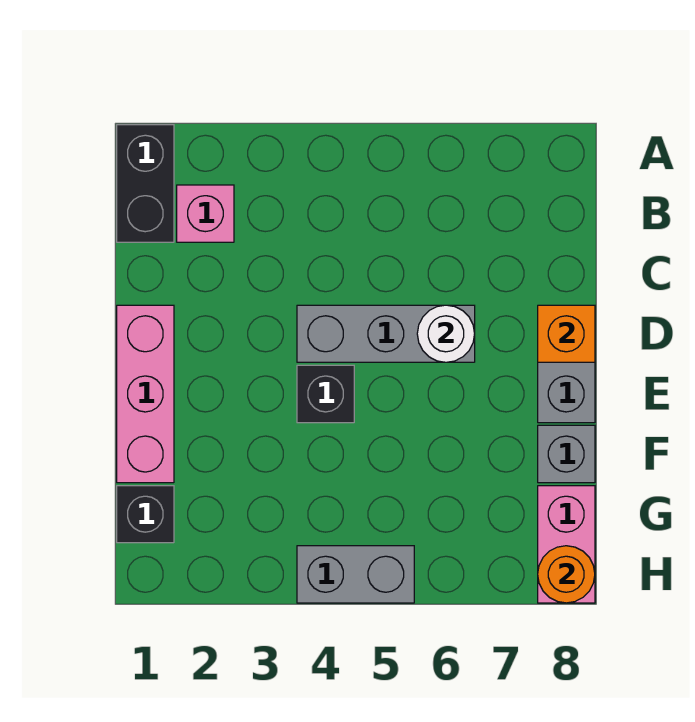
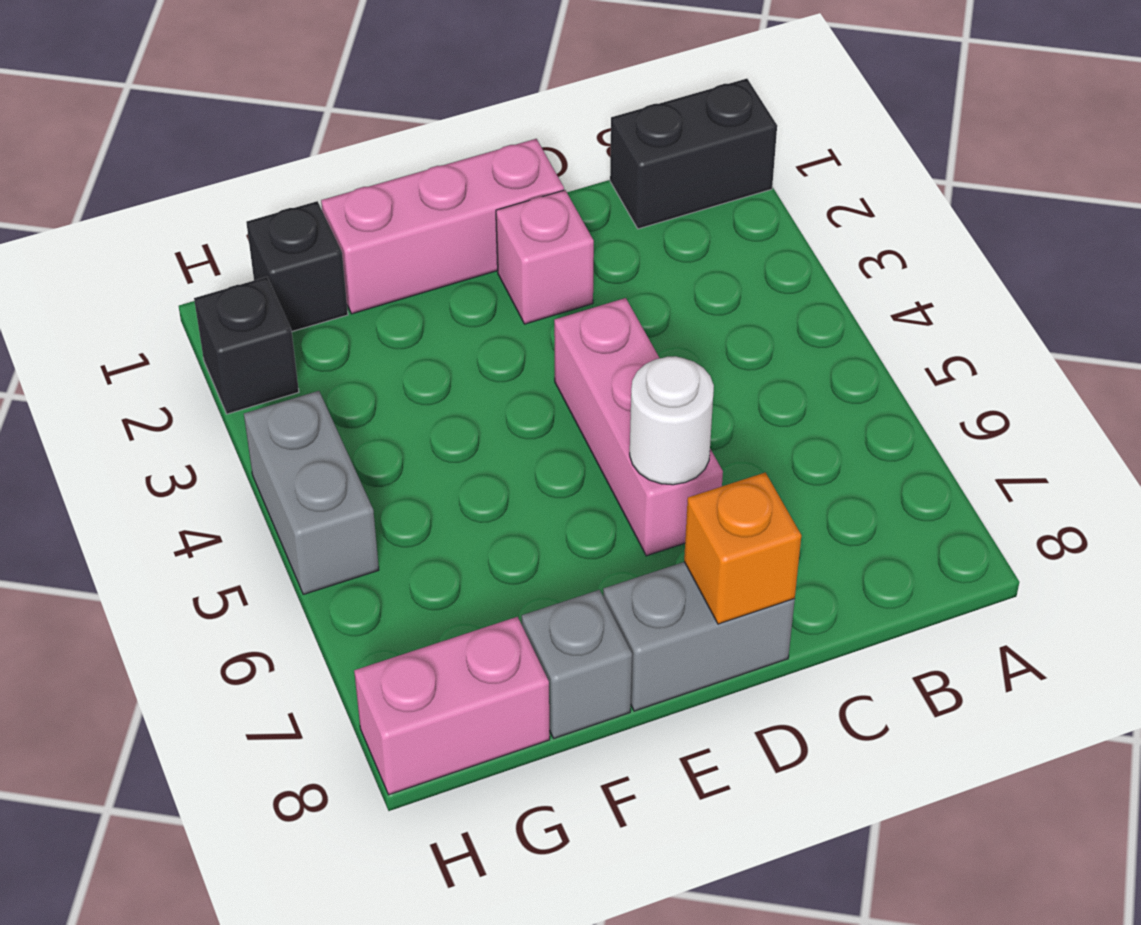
pink brick B2 level 1 -> pink brick D2 level 1
grey brick D4:D6 level 1 -> pink brick D4:D6 level 1
black brick E4 level 1 -> black brick H2 level 1
orange round brick H8 level 2 -> none

